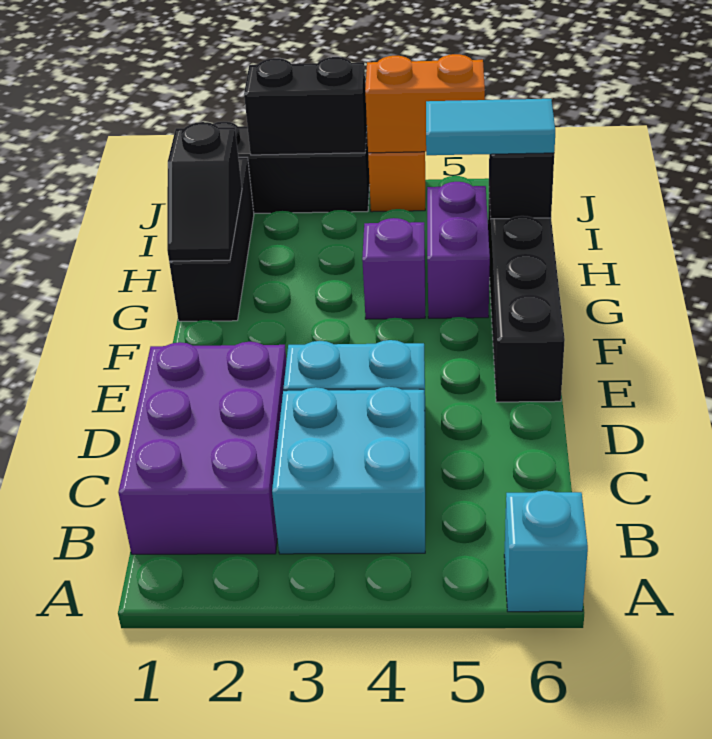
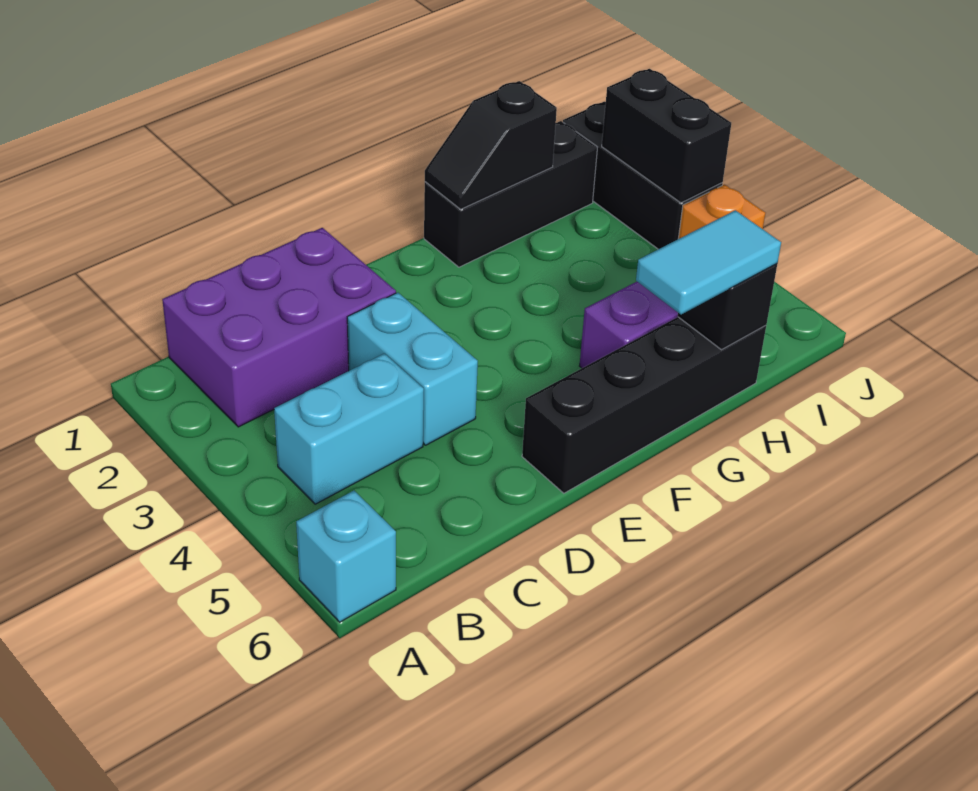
cyan brick B3:C4 level 1 -> cyan brick B4:C4 level 1
purple brick G4 level 1 -> none
cyan tile H5:H6 level 3 -> cyan tile G6:H6 level 3
orange brick J4:J5 level 2 -> none

